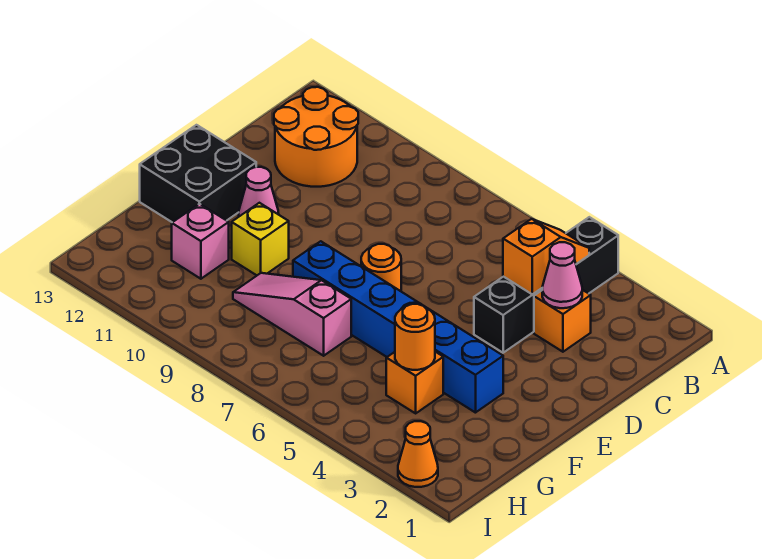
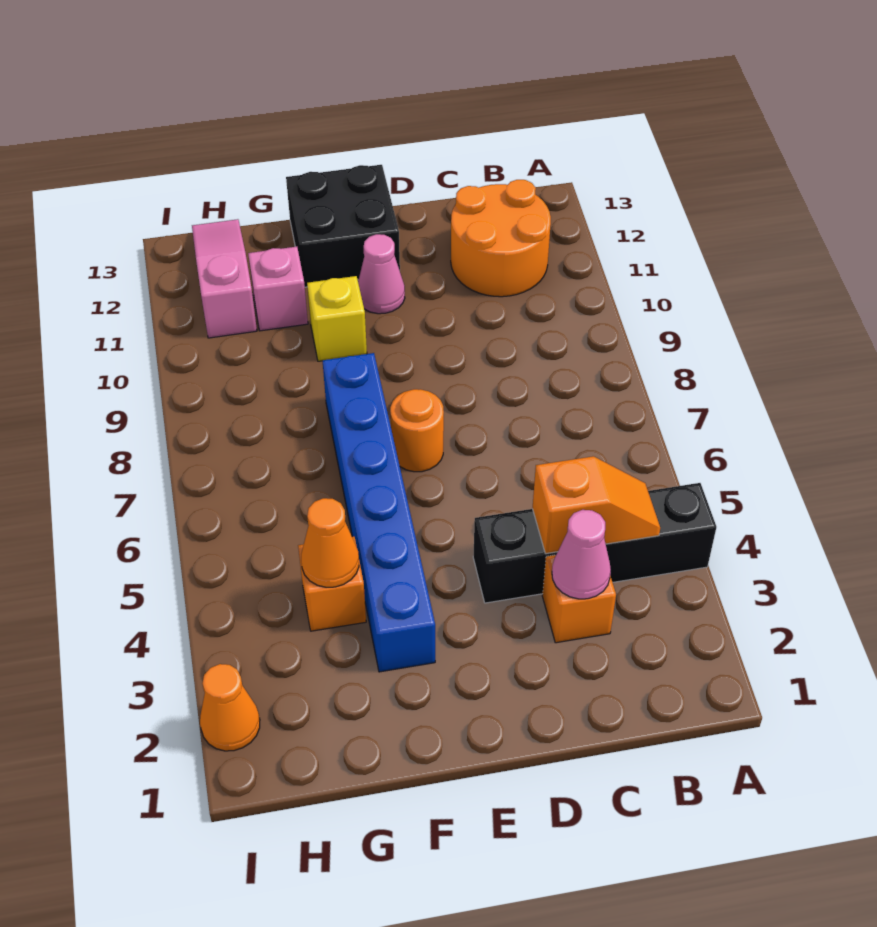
orange round brick G4 level 2 -> orange cone G4 level 2
pink slope G7:G9 level 1 top 7 -> pink slope H11:H13 level 1 top 11

